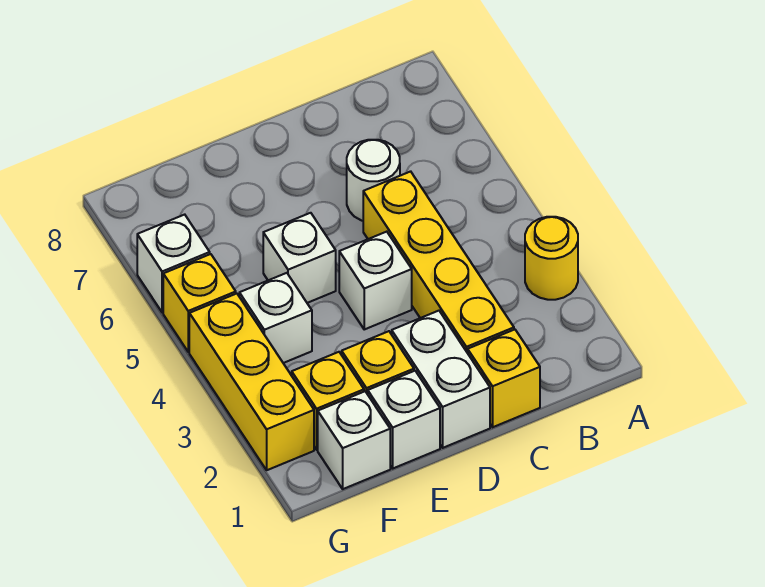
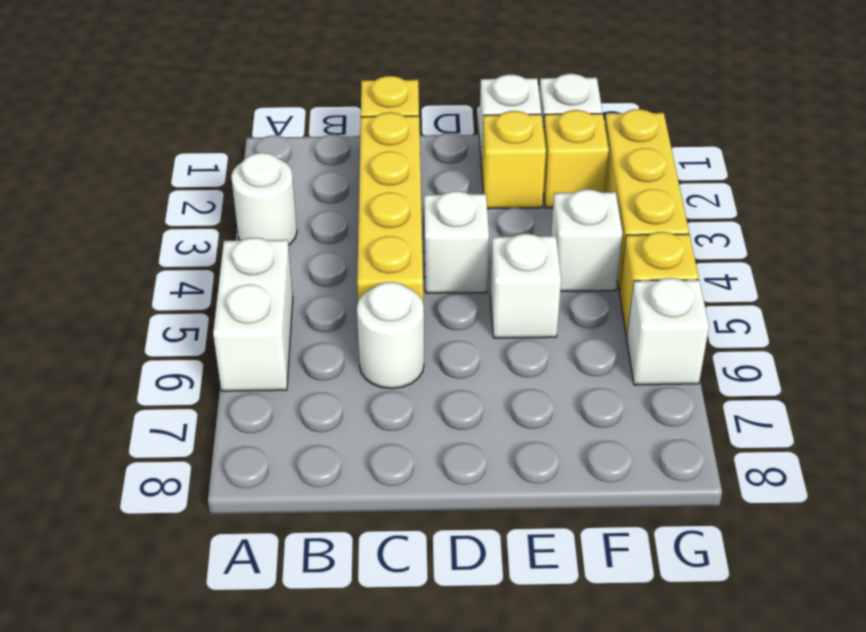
yellow round brick A3 level 1 -> white round brick A3 level 1
white brick D1:D2 level 1 -> white brick A5:A6 level 1

